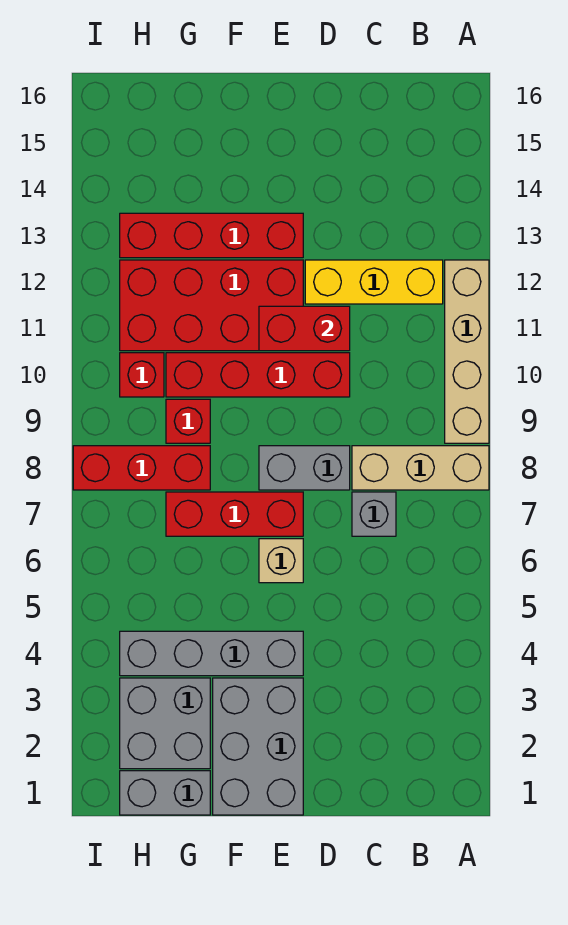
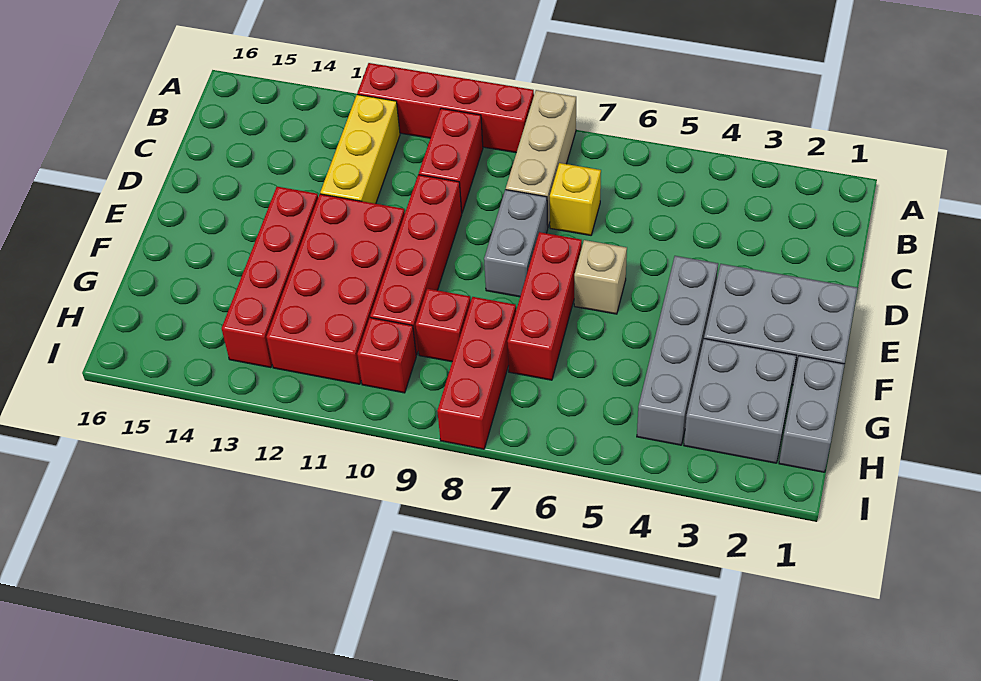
tan brick A9:A12 level 1 -> red brick A9:A12 level 1
grey brick C7 level 1 -> yellow brick C7 level 1
red brick D11:E11 level 2 -> red brick B10:C10 level 1

